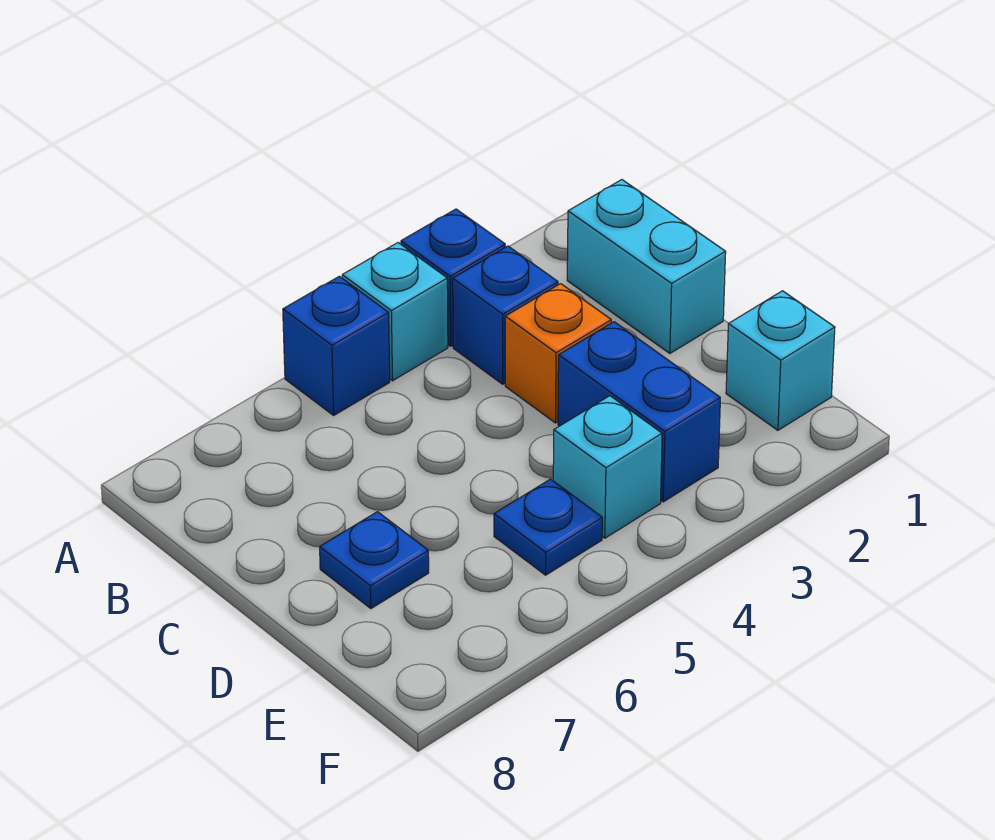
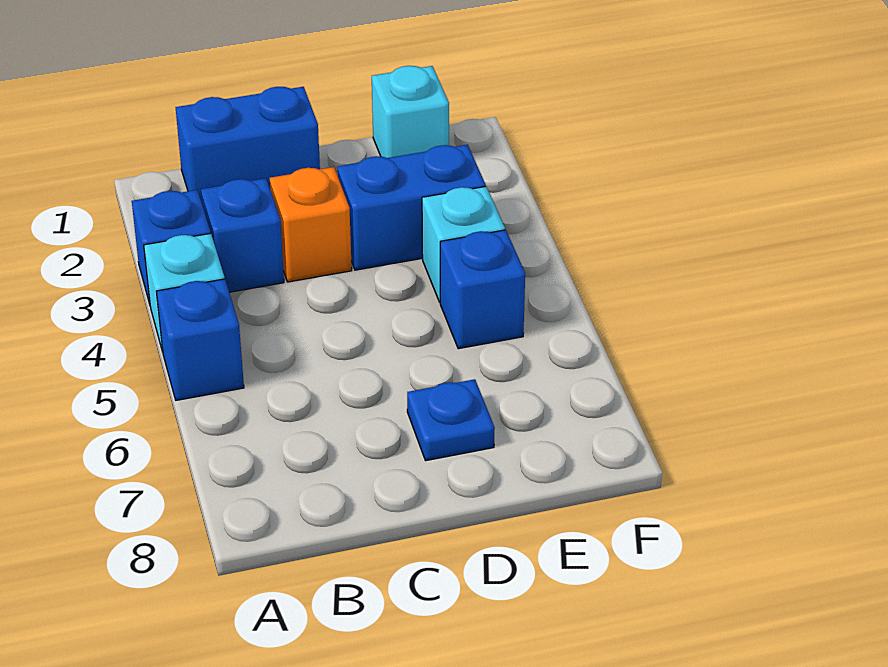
cyan brick B1:C1 level 1 -> blue brick B1:C1 level 1
blue plate E5 level 1 -> blue brick E5 level 1

